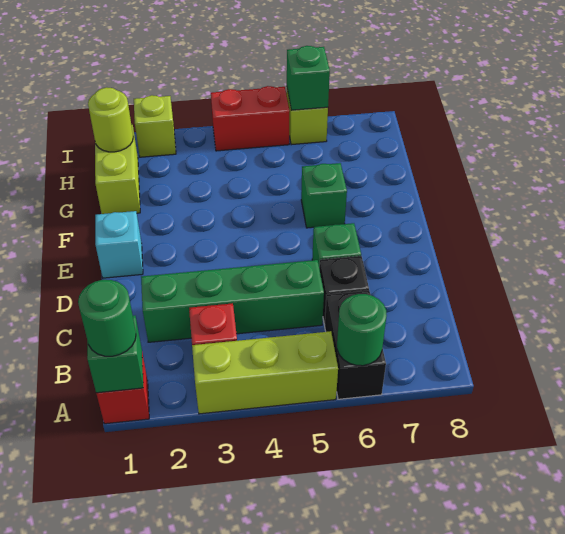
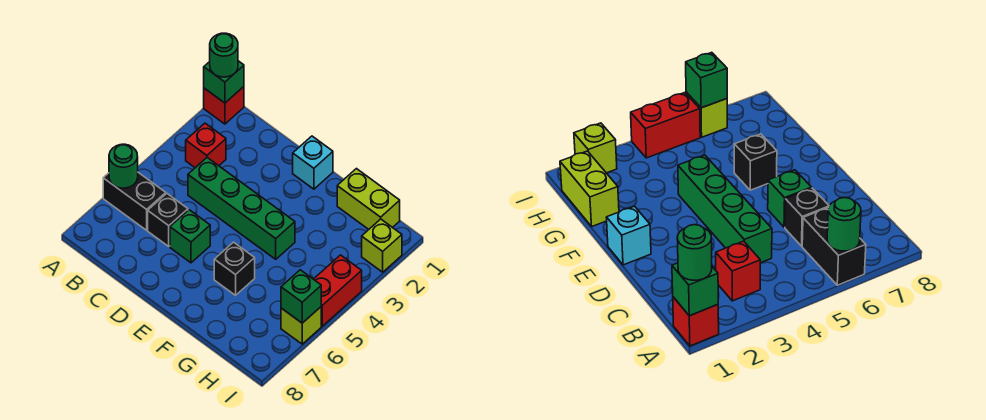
lime brick A3:A5 level 1 -> none
green brick C2:C5 level 1 -> green brick C4:F4 level 1
green brick F6 level 1 -> black brick F6 level 1
lime round brick H1 level 2 -> none

